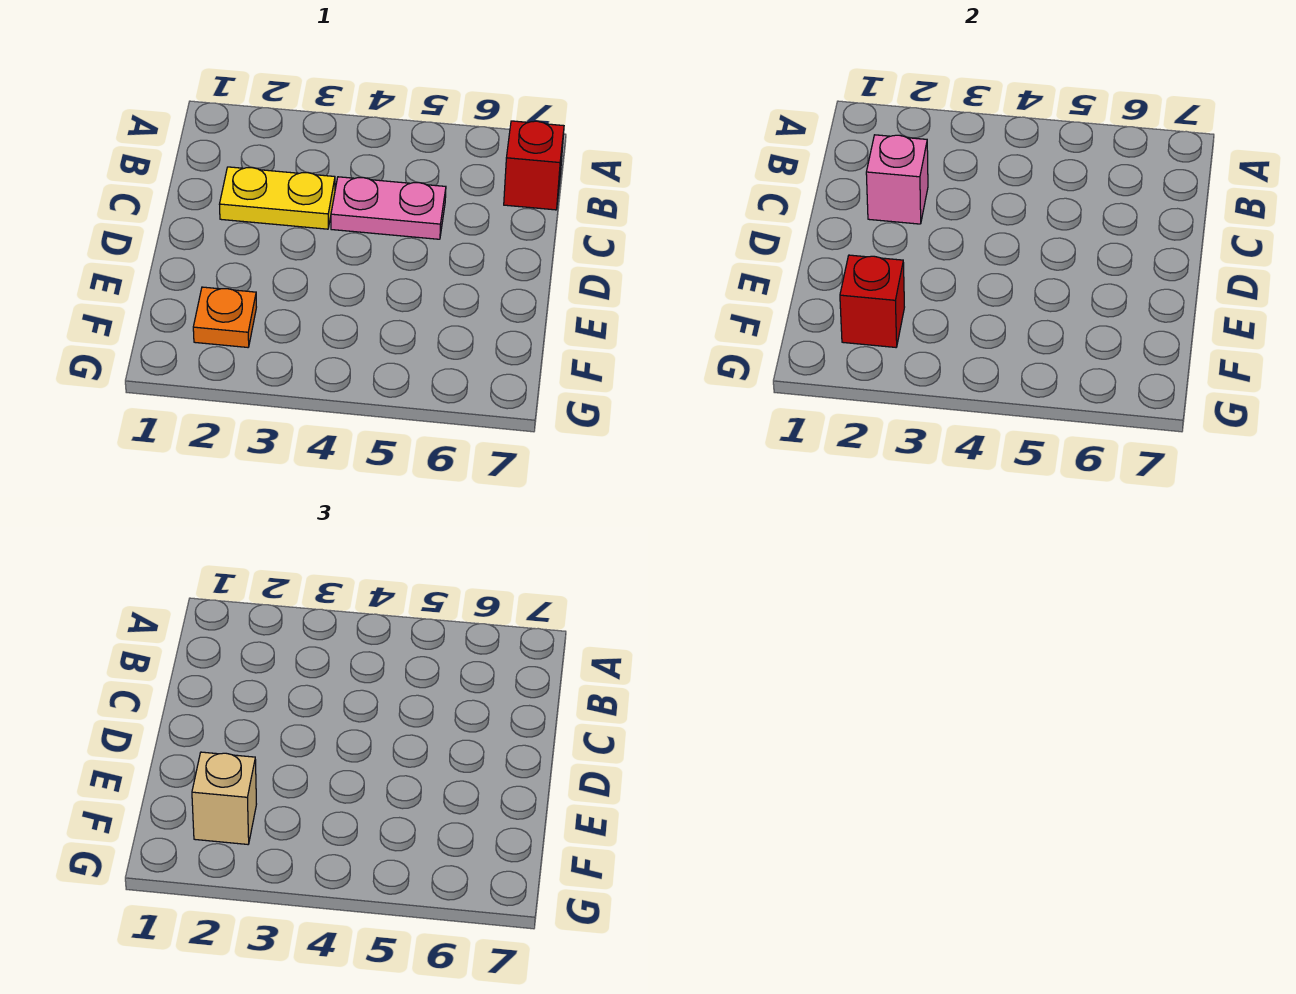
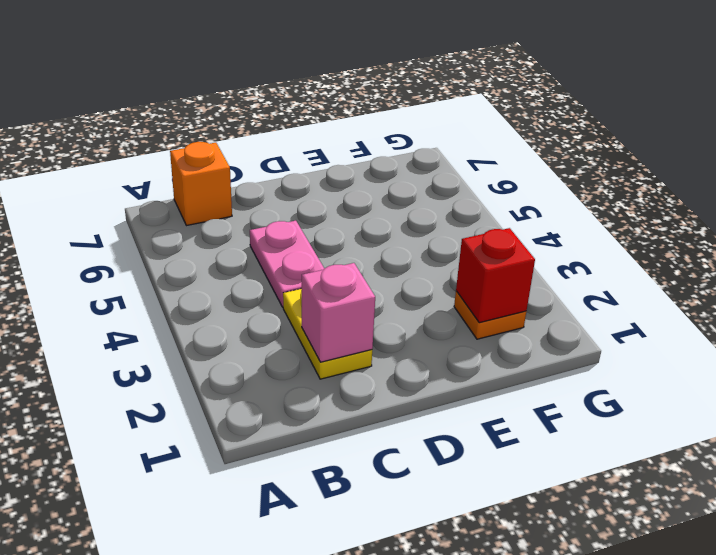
red brick B7 level 1 -> orange brick B7 level 1
tan brick F2 level 3 -> none

